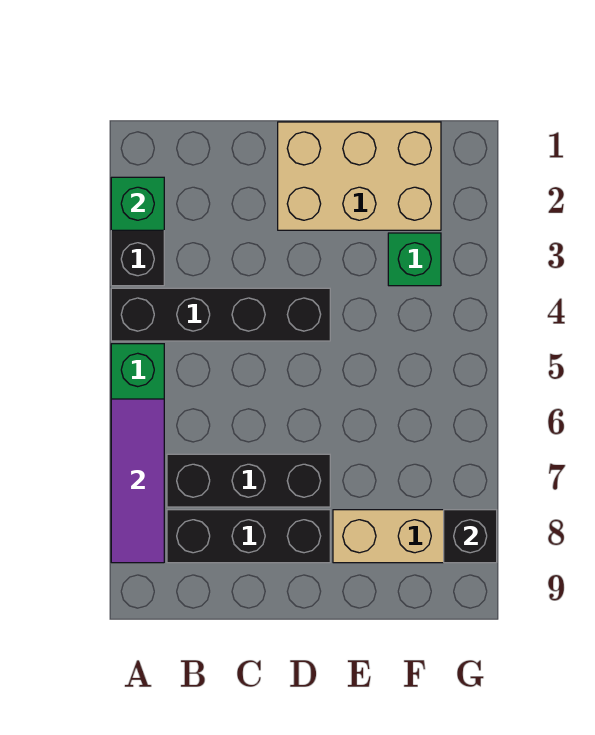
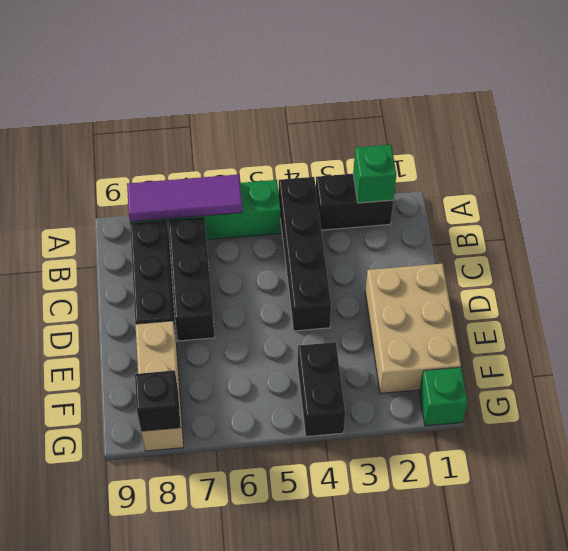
green brick F3 level 1 -> green brick G1 level 1
none -> black brick F4:G4 level 1

